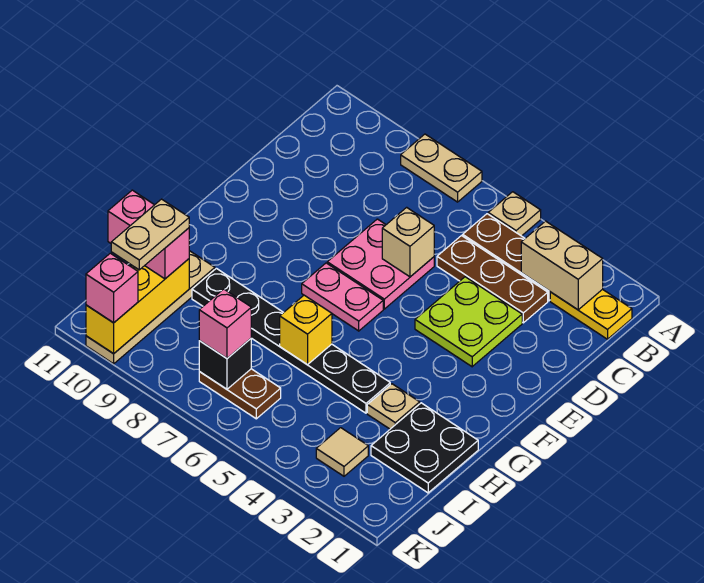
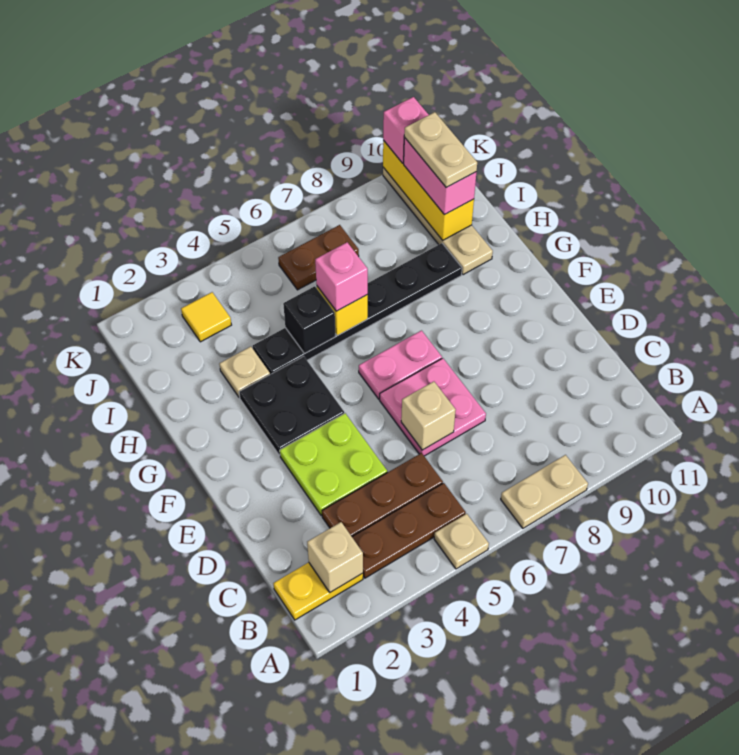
tan brick B2:B3 level 2 -> tan brick B2 level 2
black plate H1:I2 level 1 -> black plate F3:G4 level 1
pink brick I10:I11 level 3 -> pink brick I10:J10 level 3
tan tile J3 level 1 -> yellow tile J3 level 1
black brick J7 level 2 -> black brick H5 level 2
pink brick J7 level 3 -> pink brick H6 level 3

